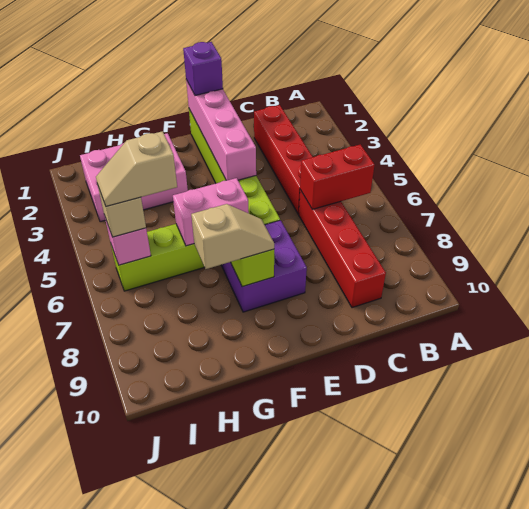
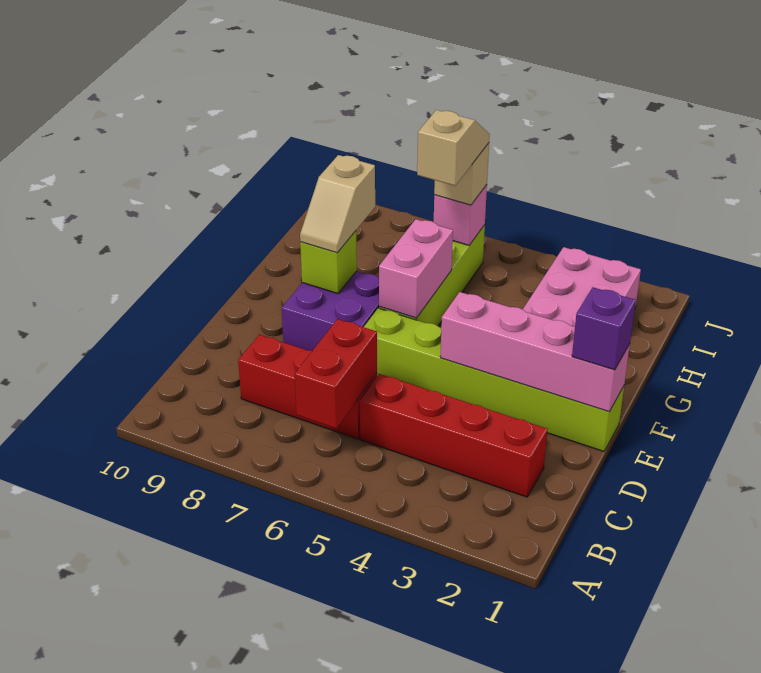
red brick C6:C9 level 1 -> red brick C6:C8 level 1

